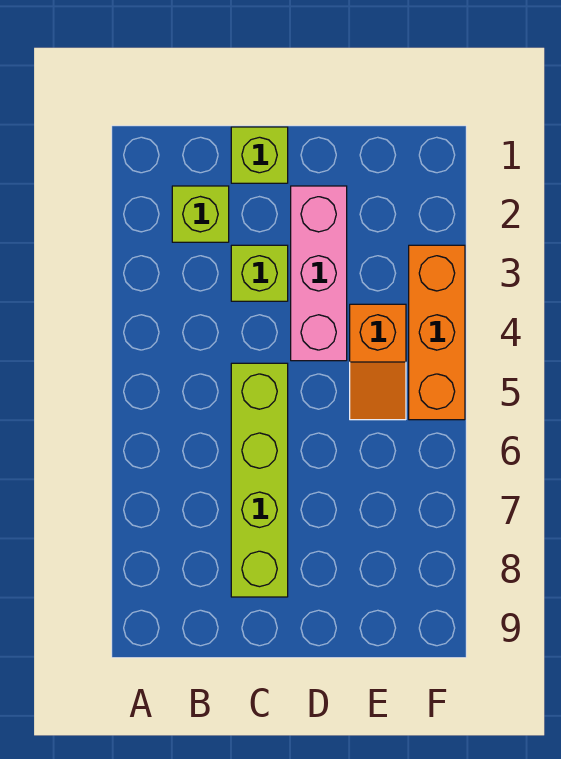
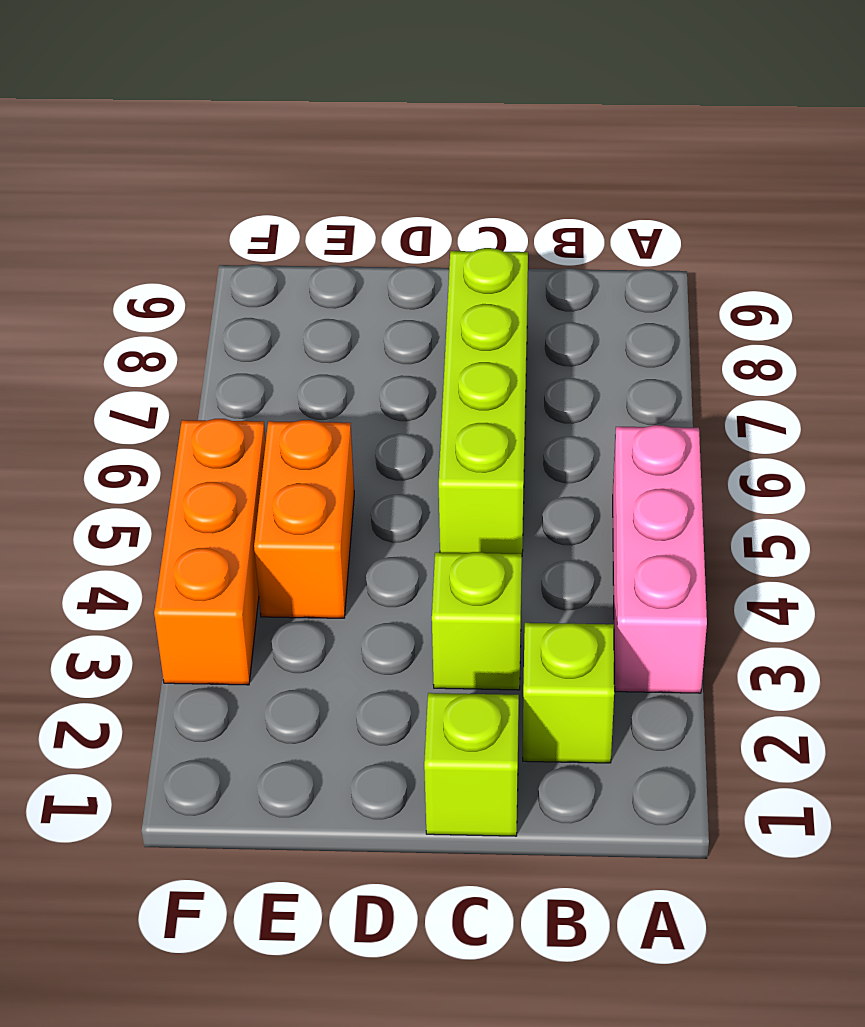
pink brick D2:D4 level 1 -> pink brick A3:A5 level 1
orange slope E4:E5 level 1 top 4 -> orange brick E4:E5 level 1

